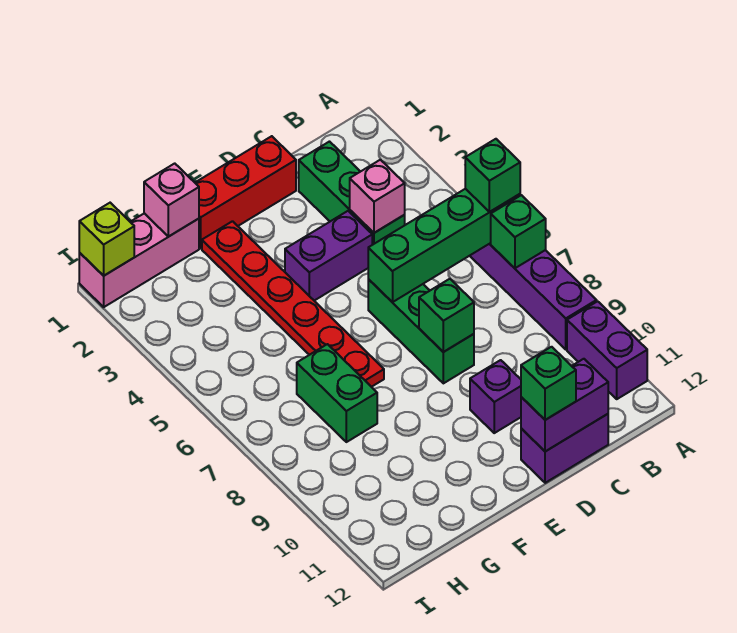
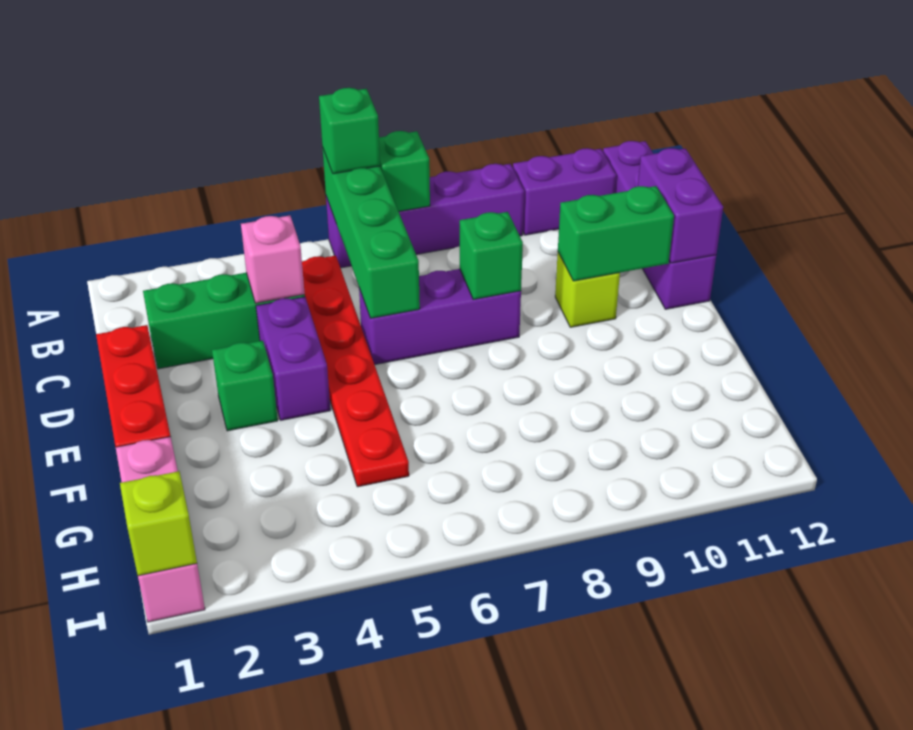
purple brick C12:D12 level 1 -> purple brick A12:D12 level 1
green brick D6:D8 level 1 -> purple brick D6:D8 level 1
purple brick D10 level 1 -> lime brick D10 level 1
green brick D12 level 3 -> green brick E3 level 1
red plate F2:F7 level 1 -> red plate B5:G5 level 1
pink brick G1 level 2 -> none
green brick G7:G8 level 1 -> green brick D10:D11 level 2

